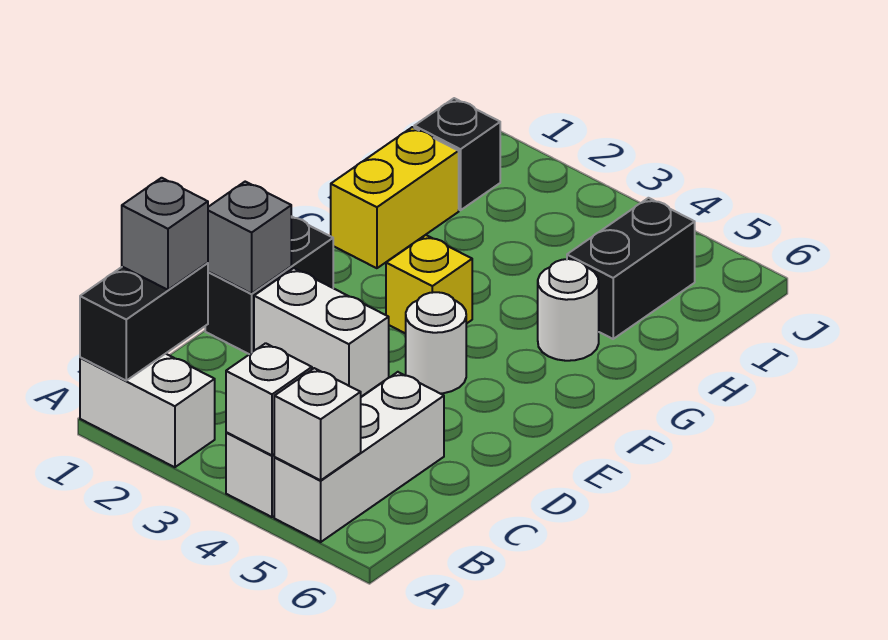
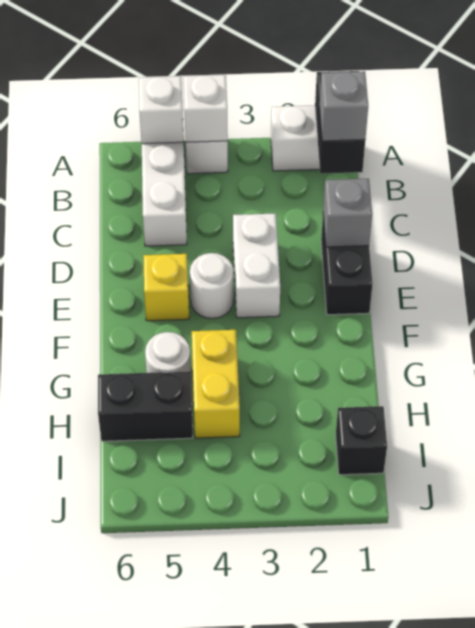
white brick D2:D3 level 1 -> white brick D3:E3 level 1
yellow brick F3 level 1 -> yellow brick E5 level 1
yellow brick G1:H1 level 1 -> yellow brick G4:H4 level 1
black brick H5:I5 level 1 -> black brick H5:H6 level 1

